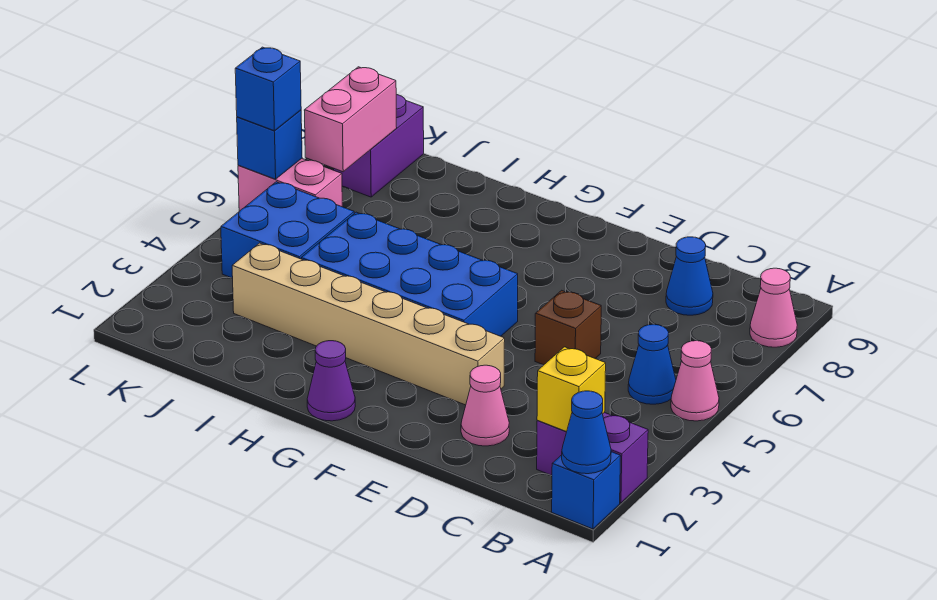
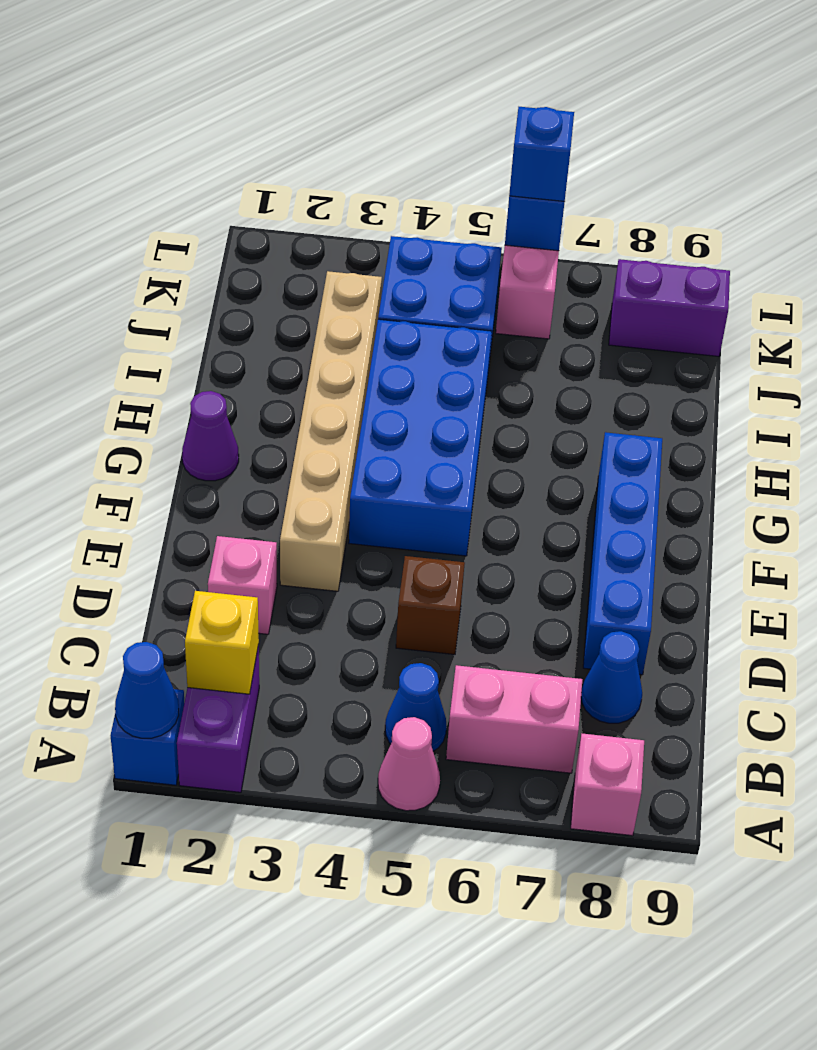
pink cone A8 level 1 -> pink brick A8 level 1
pink cone D2 level 1 -> pink brick D2 level 1
none -> blue brick D8:G8 level 1
pink brick K7:K8 level 2 -> pink brick B6:B7 level 1

